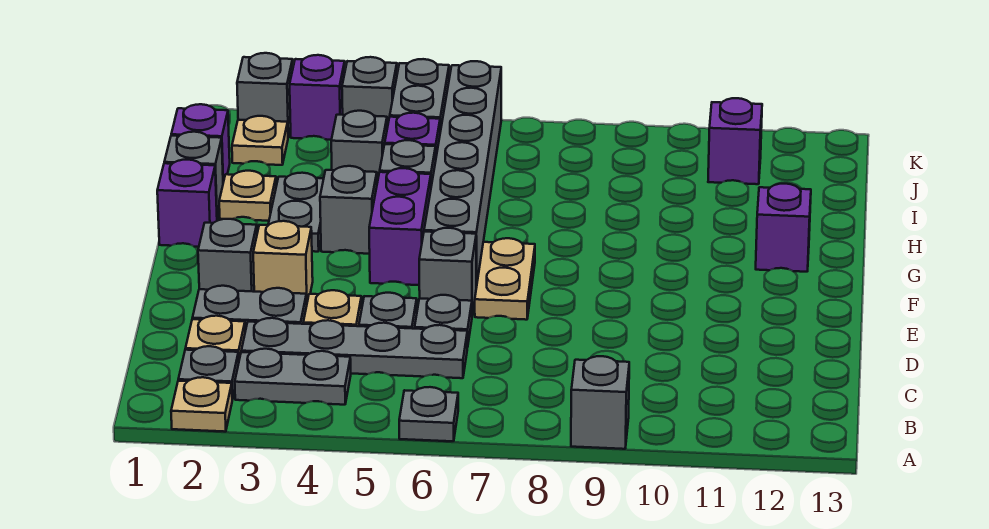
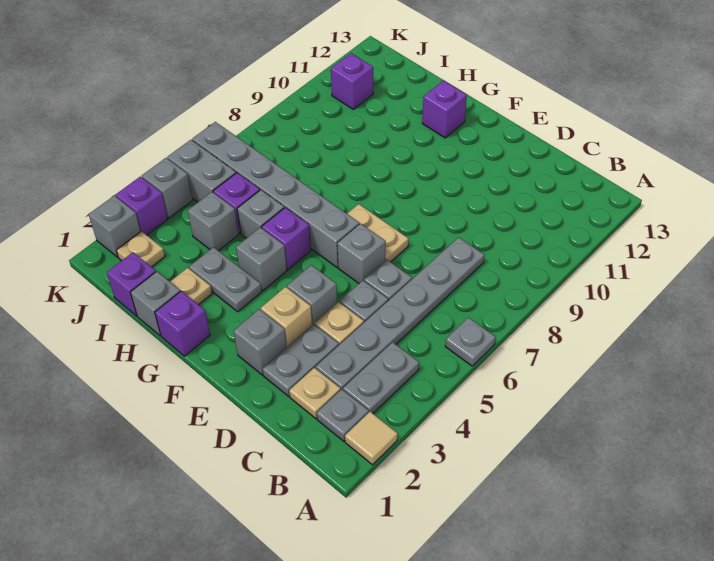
tan plate A2 level 1 -> tan tile A2 level 1
grey brick A9 level 1 -> grey brick E4 level 1
grey plate C3:C6 level 1 -> grey plate C3:C8 level 1
purple brick F5:G5 level 1 -> purple brick G5 level 1

